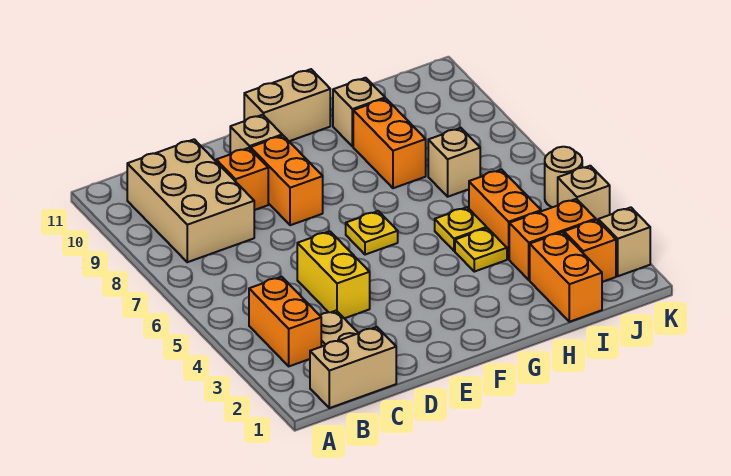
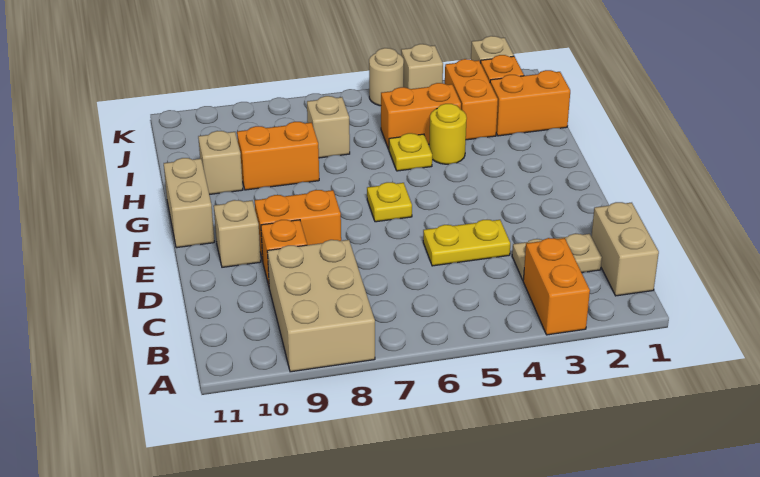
orange brick B3:B4 level 1 -> orange brick A3:B3 level 1
tan brick B8:C10 level 1 -> tan brick A8:C9 level 1
yellow brick D4:D5 level 1 -> yellow plate D4:D5 level 1
yellow plate H4 level 1 -> yellow round brick H4 level 1

